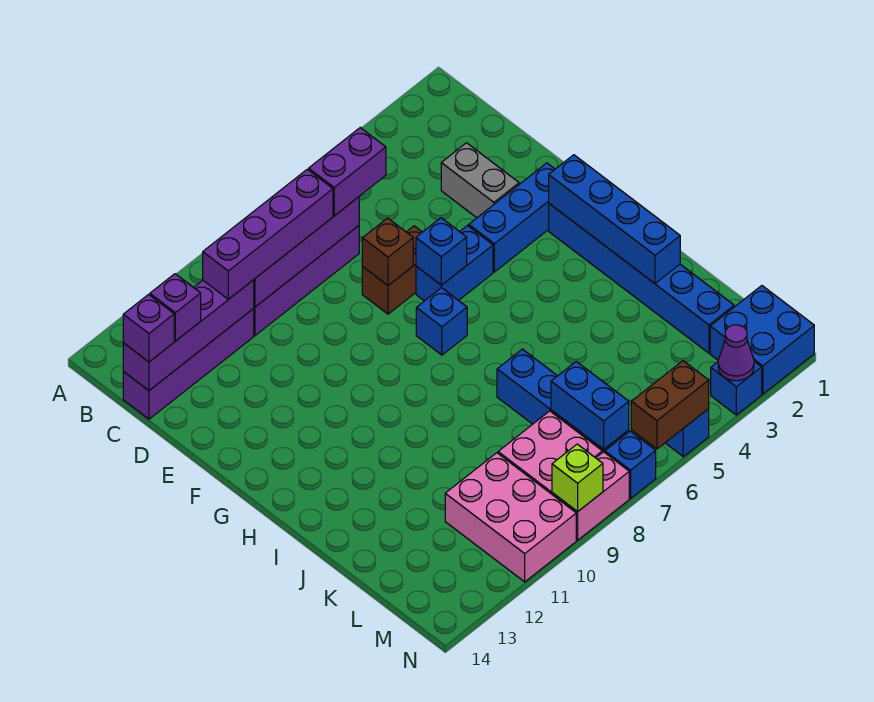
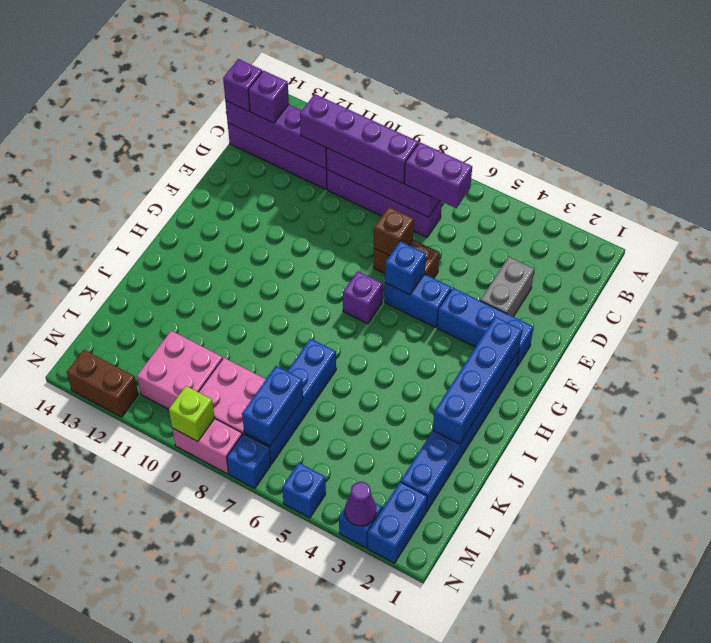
blue brick G7 level 1 -> purple brick G7 level 1
pink brick L10:N11 level 1 -> pink brick L10:M11 level 1
blue brick M1:N2 level 1 -> blue brick M2:N2 level 1
brown brick N5:N6 level 2 -> brown brick N12:N13 level 1

